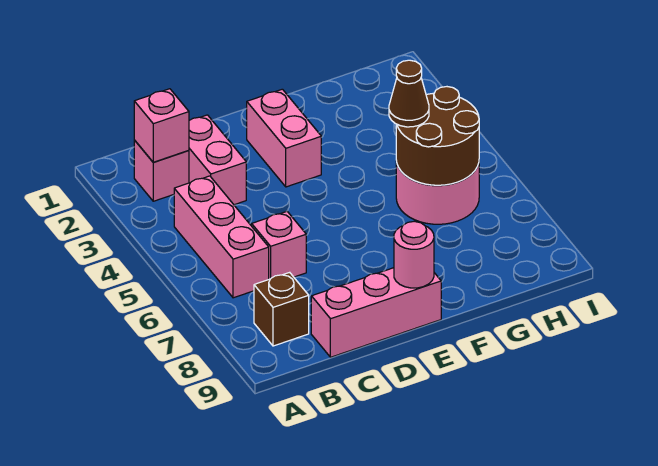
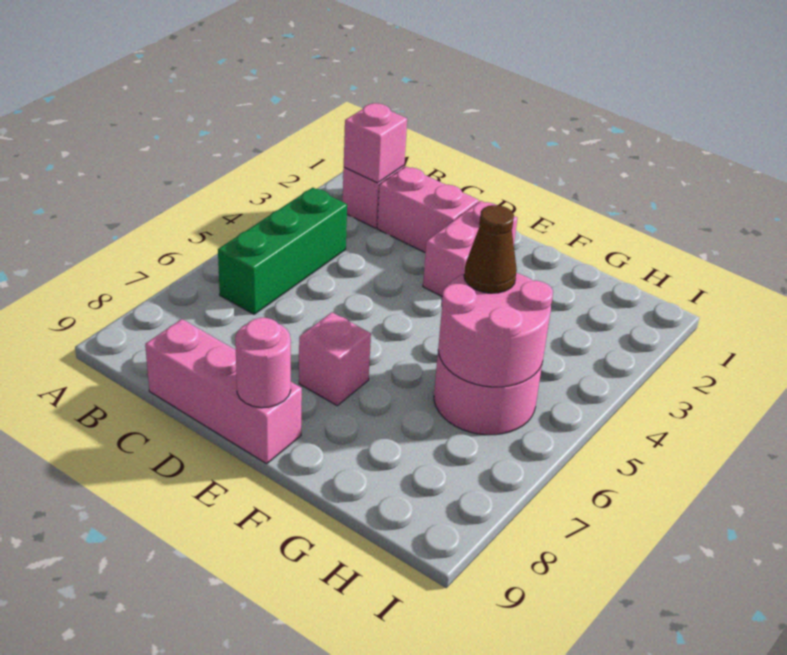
pink brick B4:B6 level 1 -> green brick B4:B6 level 1
brown brick B8 level 1 -> none
pink brick C2:C3 level 1 -> pink brick C2:D2 level 1
pink brick C6 level 1 -> pink brick E7 level 1
brown round brick G5:H6 level 2 -> pink round brick G5:H6 level 2

